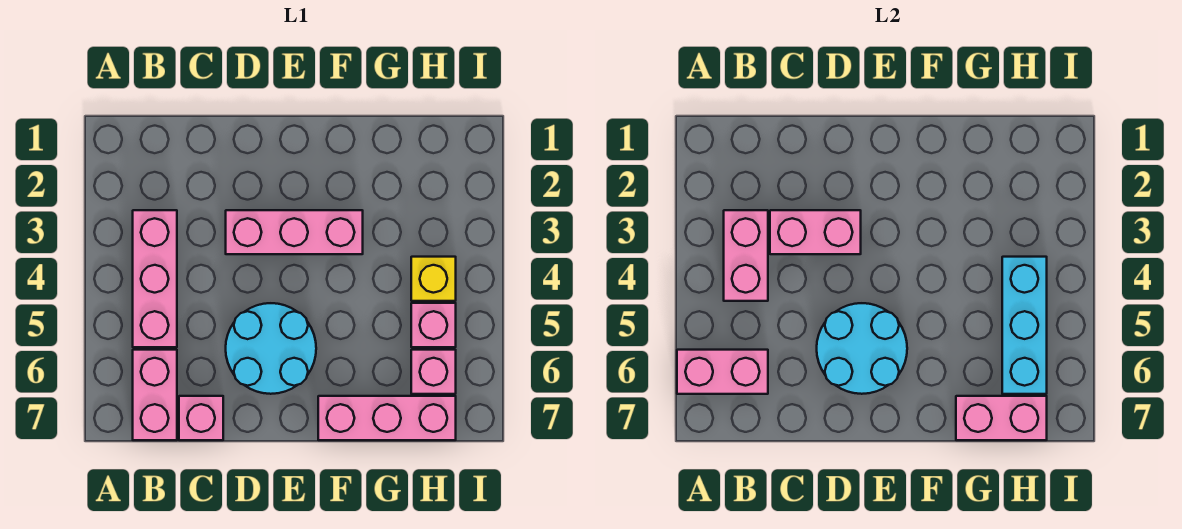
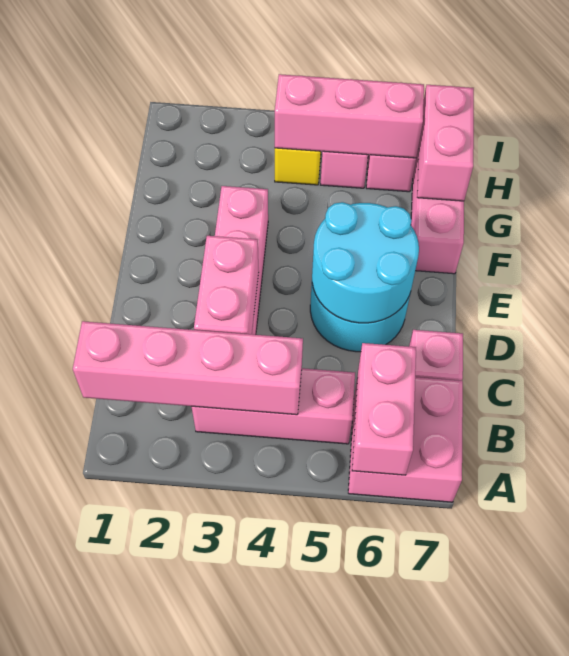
pink brick B3:B4 level 2 -> pink brick B1:B4 level 2
pink brick B6:B7 level 1 -> pink brick A6:B7 level 1
cyan brick H4:H6 level 2 -> pink brick H4:H6 level 2

